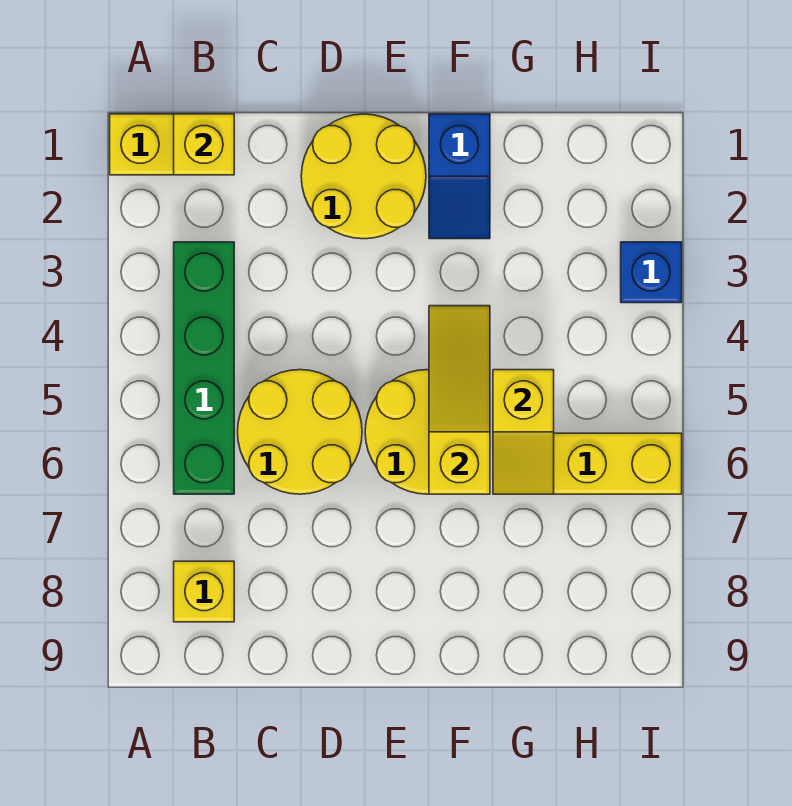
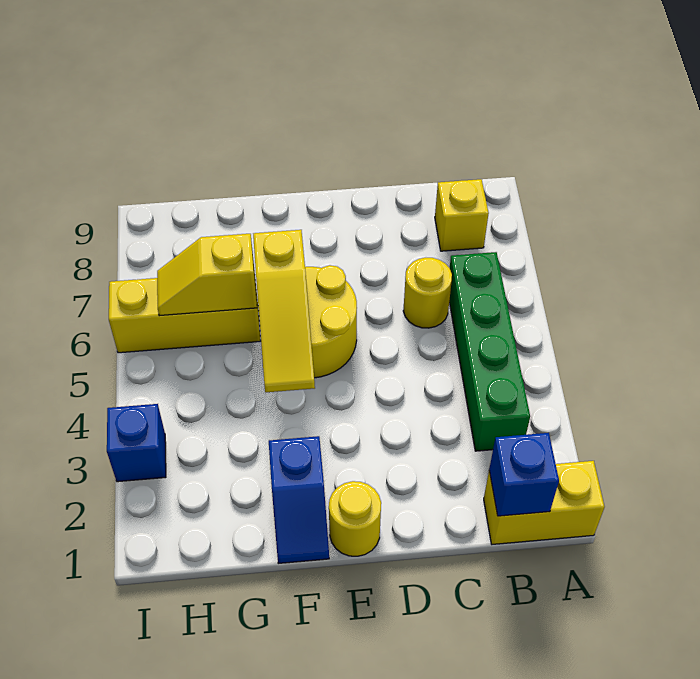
yellow brick B1 level 2 -> blue brick B1 level 2
yellow round brick C5:D6 level 1 -> yellow round brick C6 level 1
yellow round brick D1:E2 level 1 -> yellow round brick E1 level 1
blue slope F1:F2 level 1 top 1 -> blue slope F1:F2 level 1 top 2
yellow slope G5:G6 level 2 top 5 -> yellow slope G6:H6 level 2 top G

